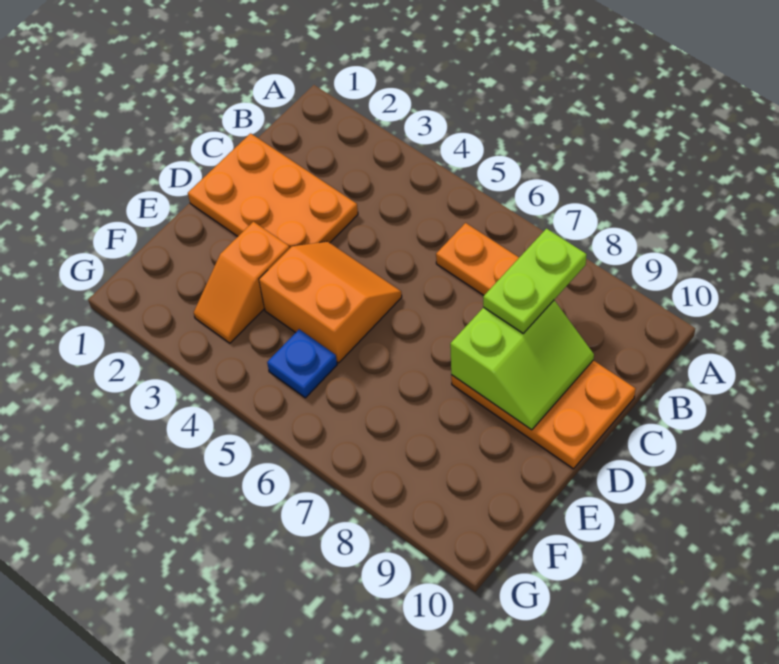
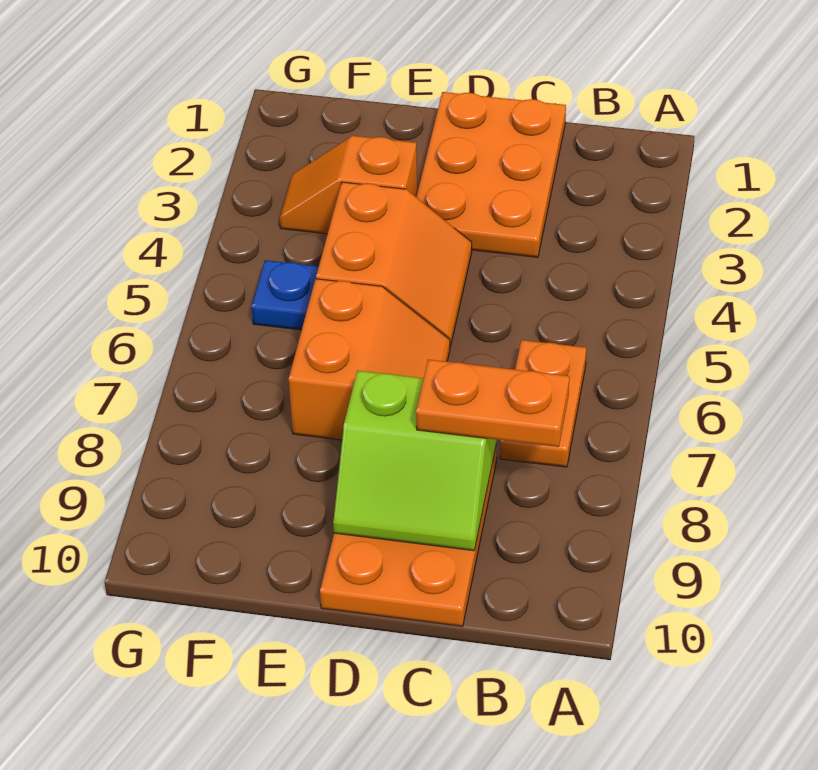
lime plate B8:C8 level 3 -> orange plate B8:C8 level 3
none -> orange slope D6:E7 level 1 top E

